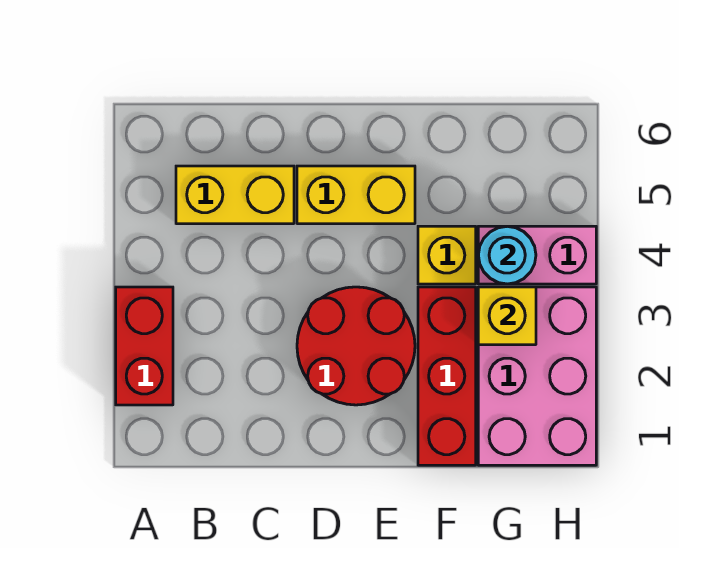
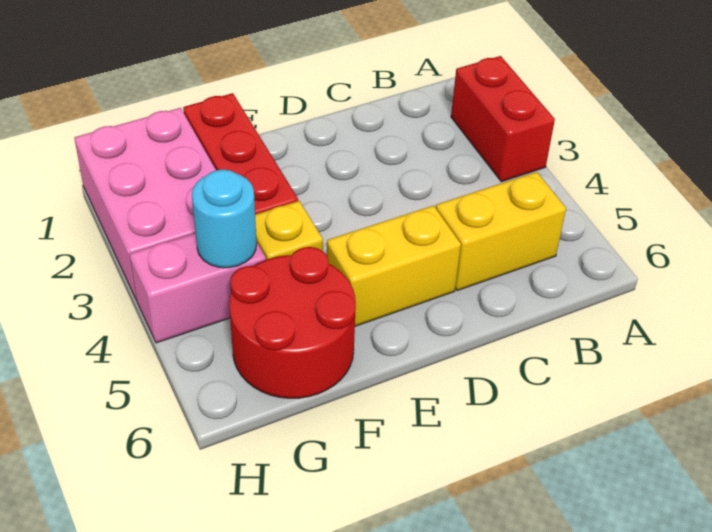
red round brick D2:E3 level 1 -> red round brick F5:G6 level 1
yellow brick G3 level 2 -> none

